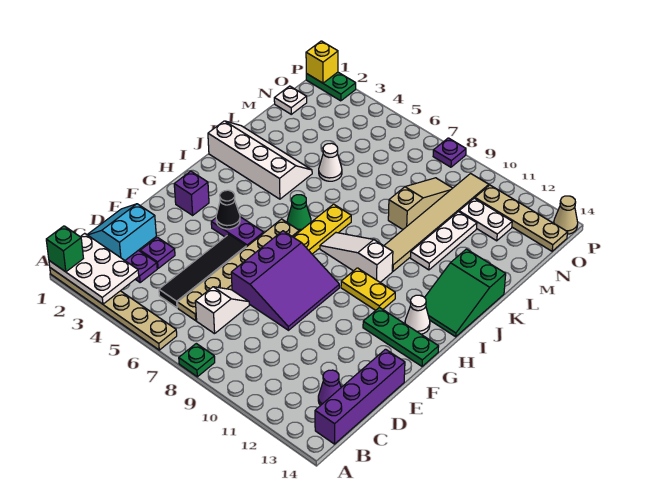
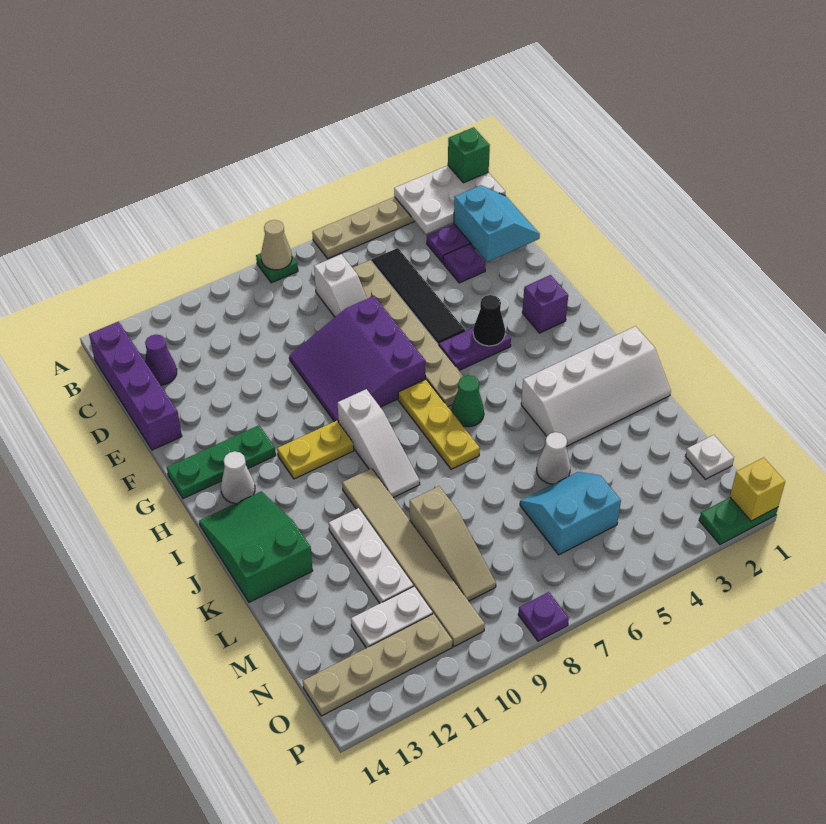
white slope I8:I10 level 1 top 10 -> white slope H9:J9 level 1 top H
none -> cyan slope M5:N6 level 1 top N
tan cone P14 level 1 -> tan cone A8 level 2

